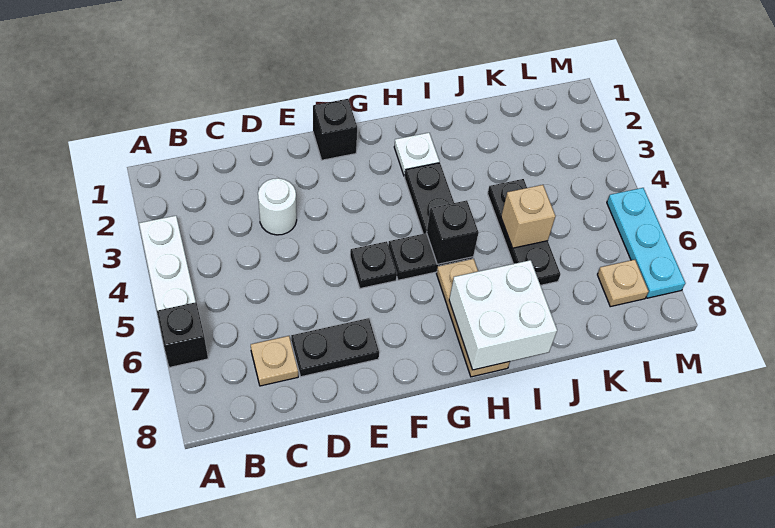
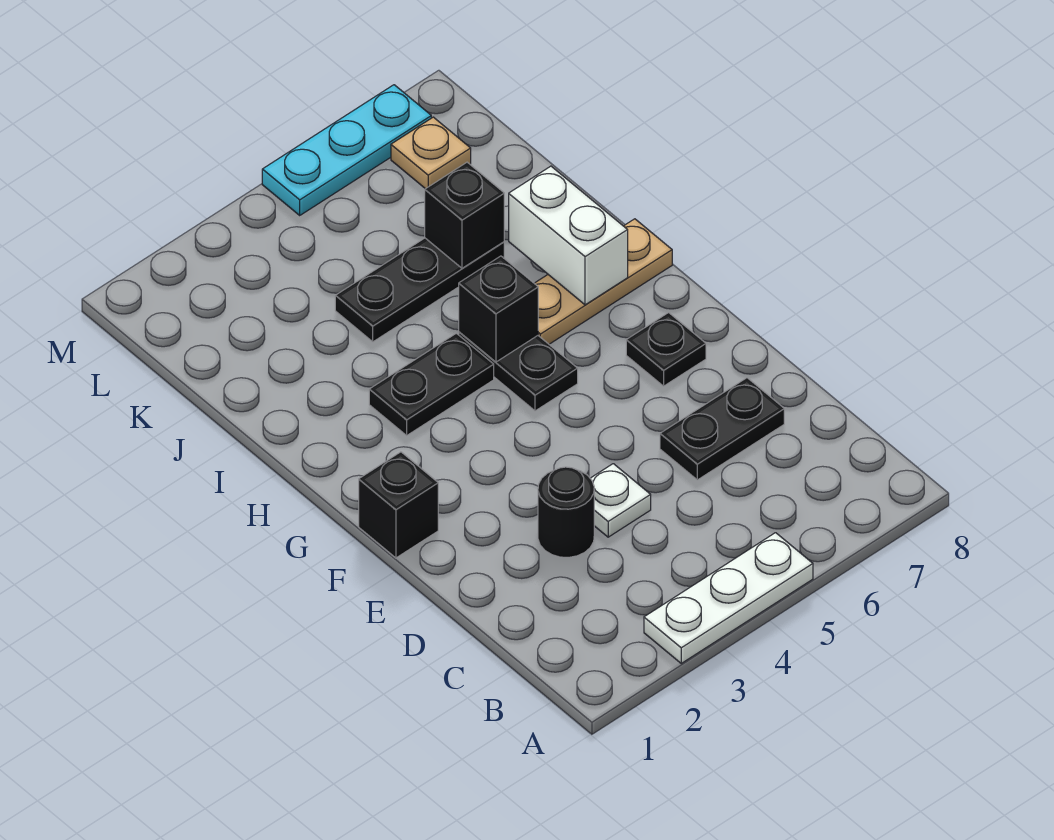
black brick A6 level 1 -> black brick J6 level 2
tan plate C7 level 1 -> none
white round brick D3 level 1 -> black round brick D3 level 1
black plate D7:E7 level 1 -> black plate D6:D7 level 1
black plate F5 level 1 -> black plate F7 level 1
white plate H2 level 1 -> white plate D4 level 1
white brick H7:I8 level 2 -> white brick H7:I7 level 2
tan brick J5 level 2 -> none

